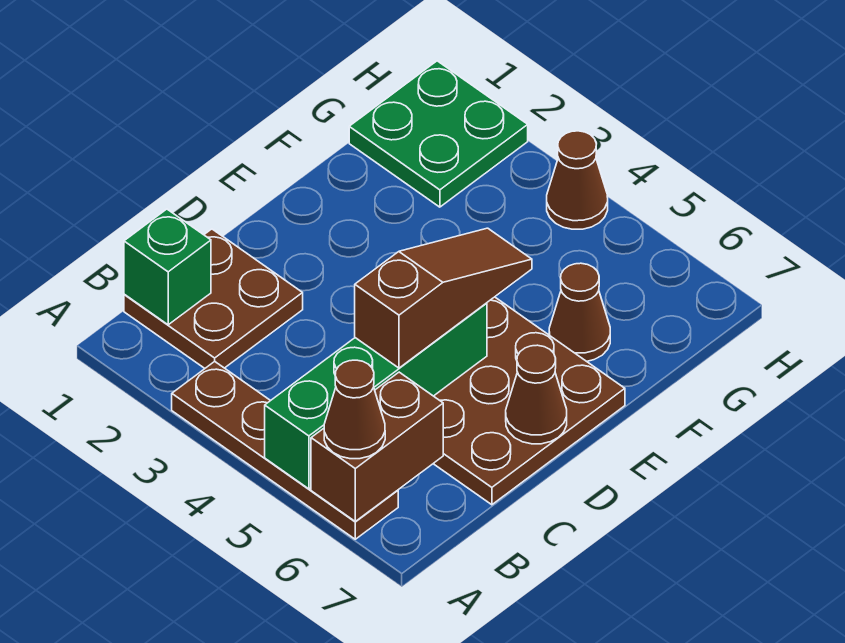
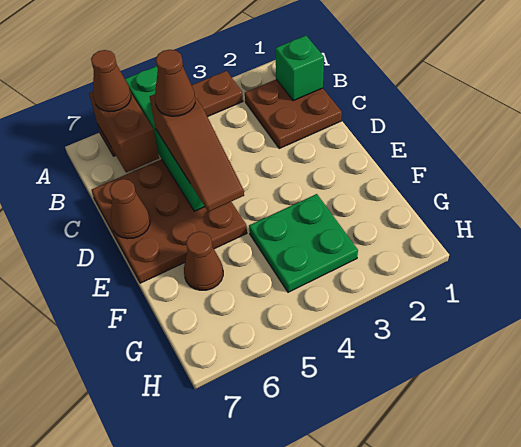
green plate G1:H2 level 1 -> green plate F3:G4 level 1
brown cone H4 level 1 -> brown cone C5 level 4

